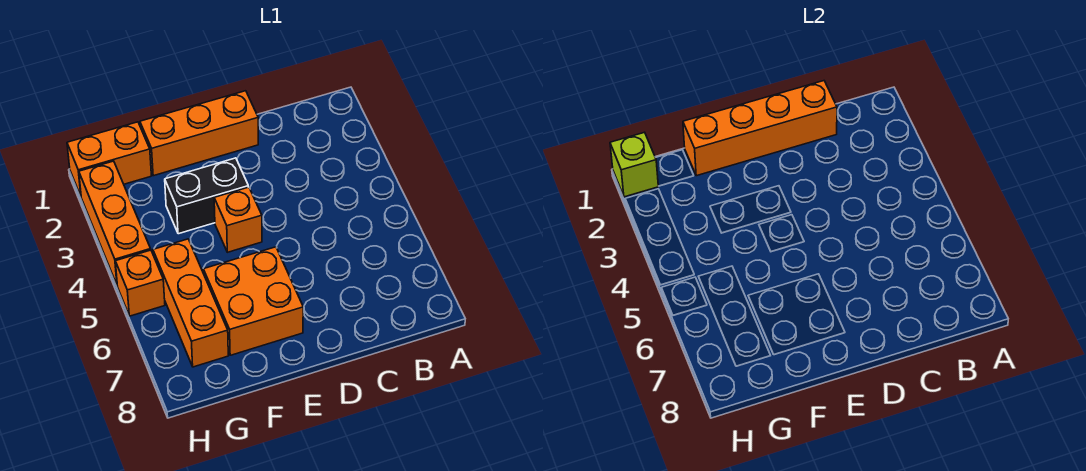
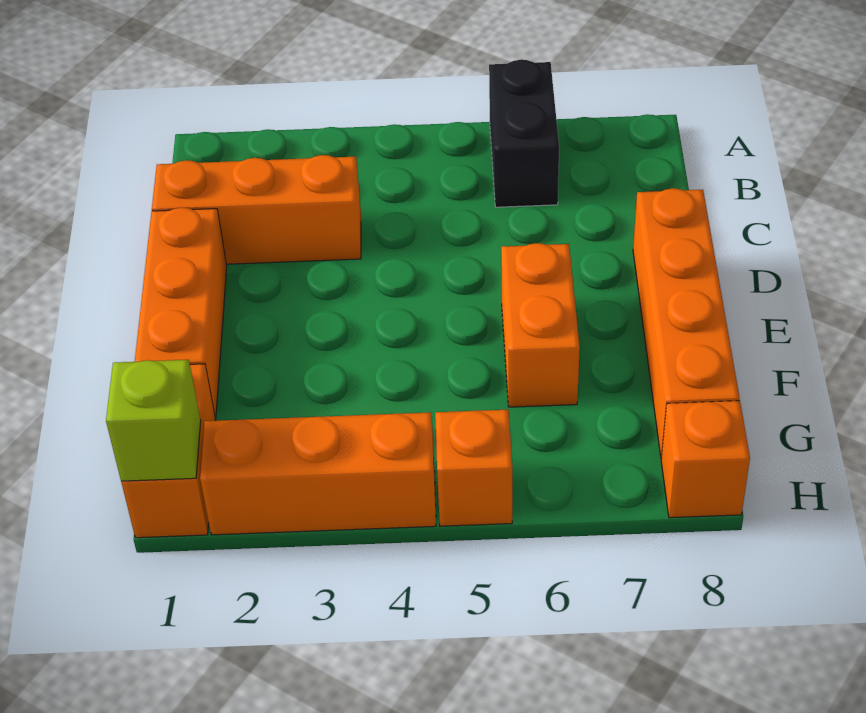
orange brick C1:F1 level 2 -> orange brick D8:G8 level 1
black brick E3:F3 level 1 -> black brick A6:B6 level 1
orange brick E4 level 1 -> orange brick H8 level 1
orange brick E6:F7 level 1 -> orange brick E6:F6 level 1
orange brick G5:G7 level 1 -> orange brick C1:C3 level 1

